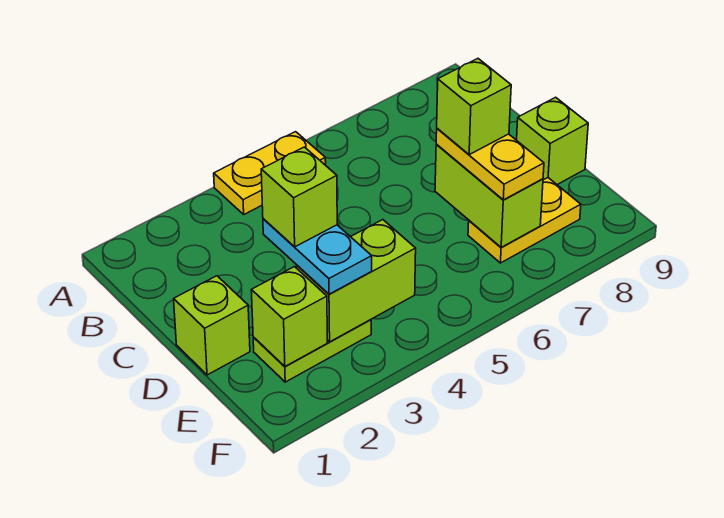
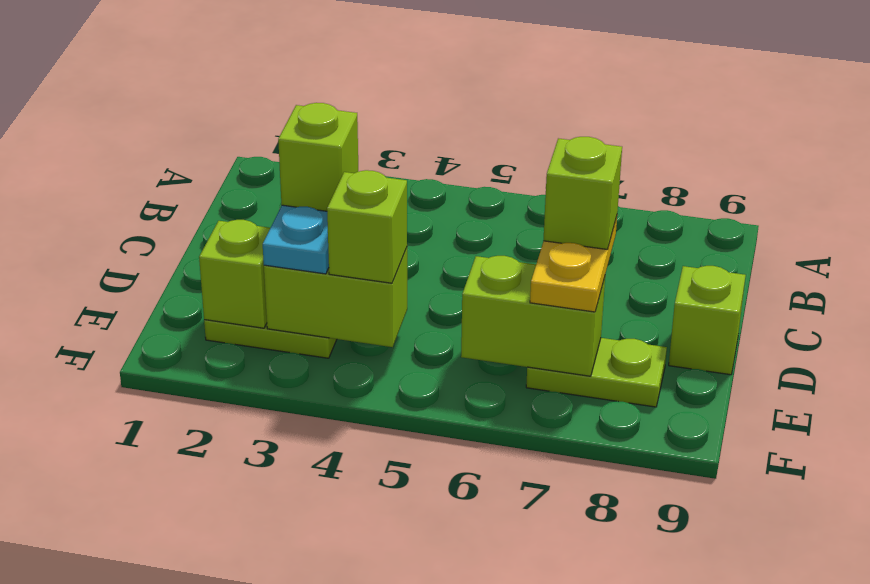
yellow plate A4:A5 level 1 -> none
lime brick D1 level 1 -> lime brick E4 level 3
lime brick D7:E7 level 2 -> lime brick E6:E7 level 2
yellow plate E7:E8 level 1 -> lime plate E7:E8 level 1

